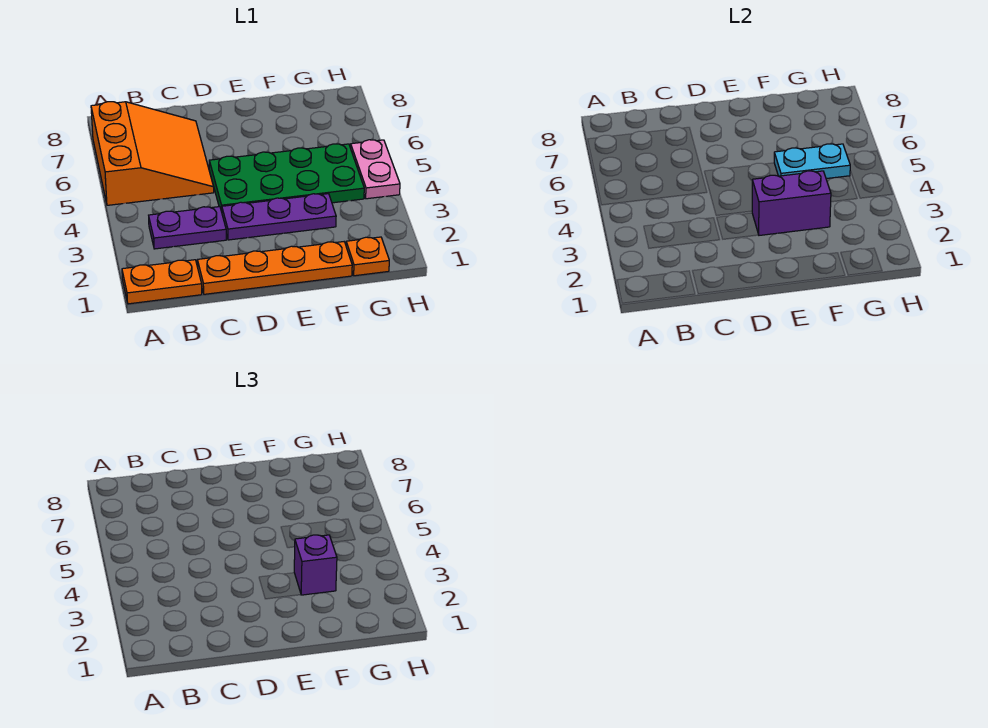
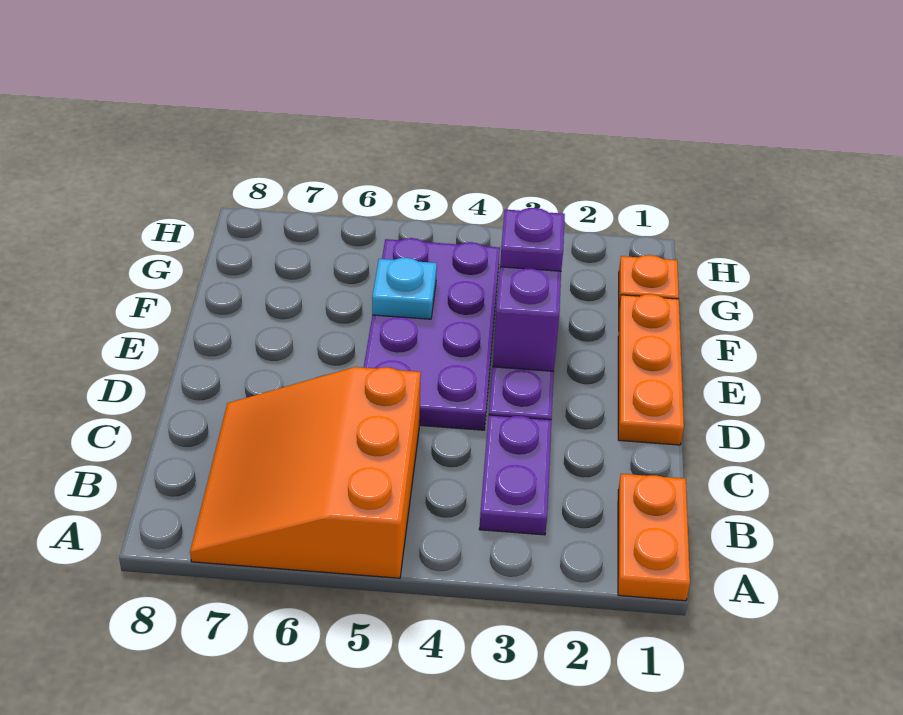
orange slope A5:C7 level 1 top A -> orange slope A5:C7 level 1 top 5
orange plate C1:F1 level 1 -> orange plate D1:F1 level 1
green plate D4:G5 level 1 -> purple plate D4:G5 level 1
purple brick F3 level 3 -> purple plate F3 level 3
cyan plate F5:G5 level 2 -> cyan plate F5 level 2
pink plate H4:H5 level 1 -> none

